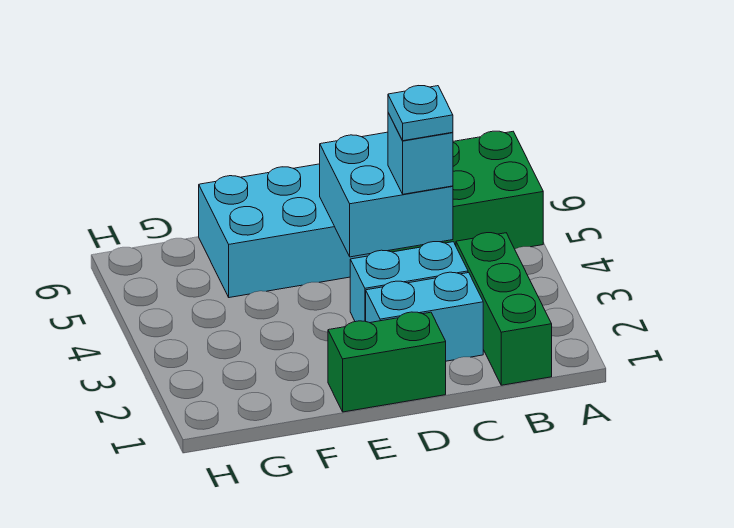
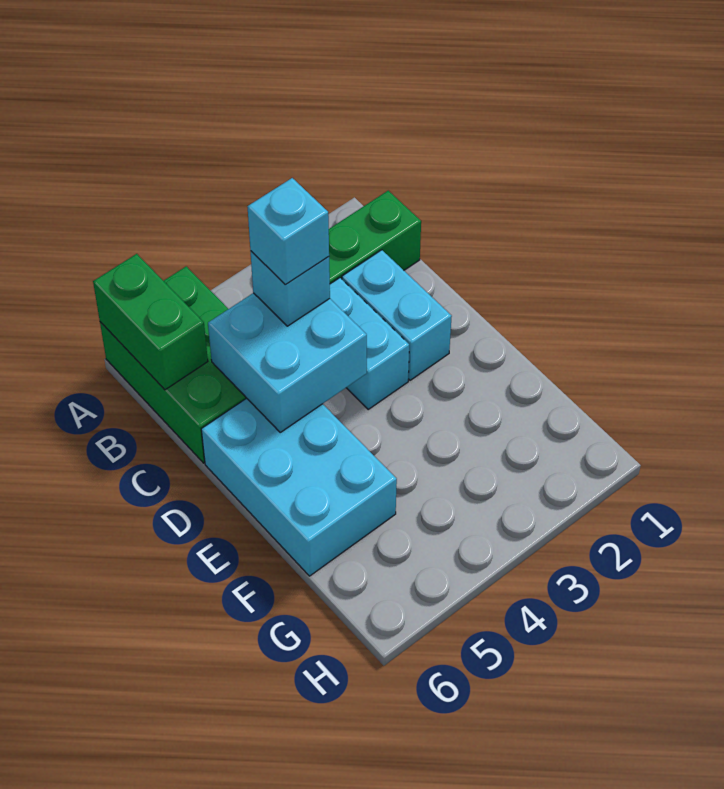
cyan plate C4 level 4 -> cyan brick C4 level 4
green brick D1:E1 level 1 -> green brick A6:B6 level 2

